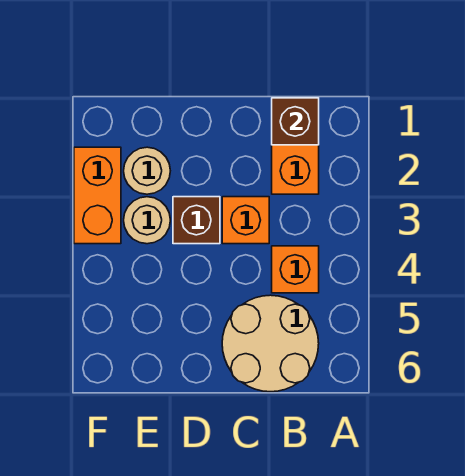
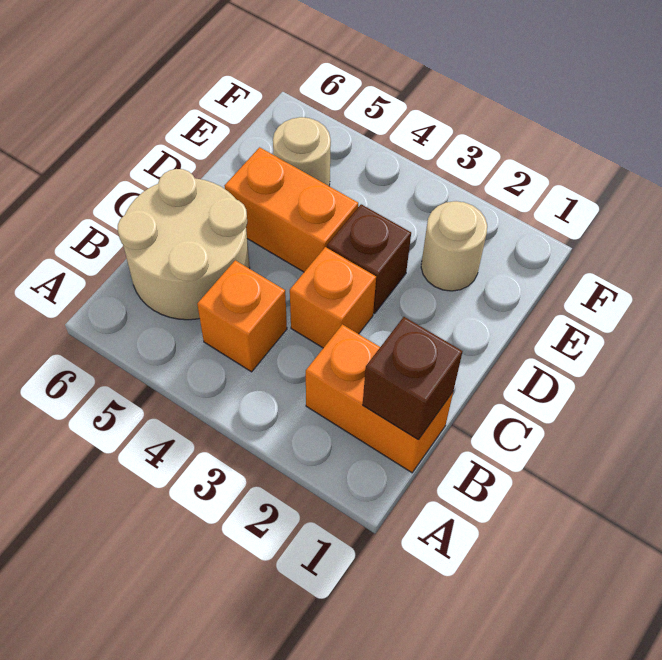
tan round brick E3 level 1 -> tan round brick E5 level 1
orange brick F2:F3 level 1 -> orange brick D4:D5 level 1

